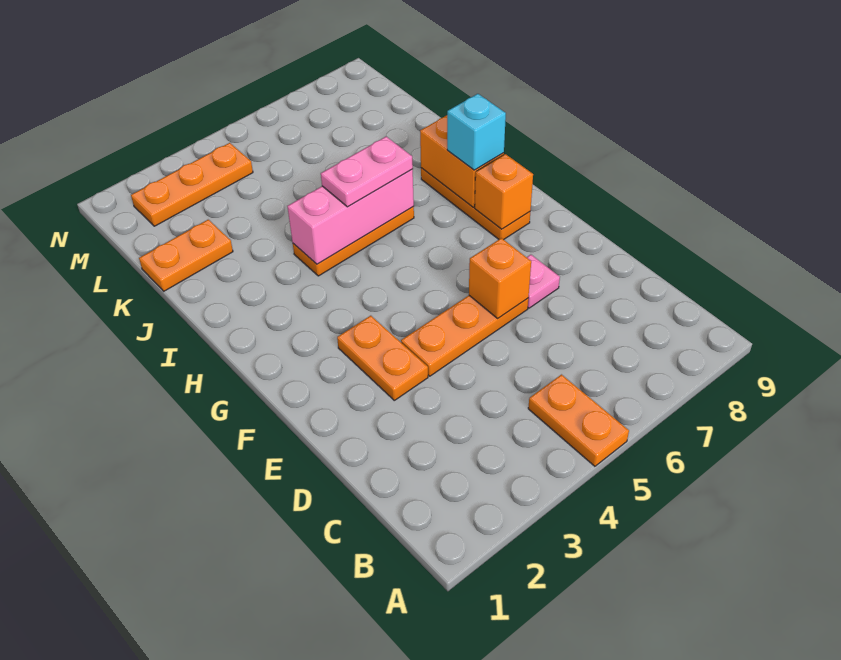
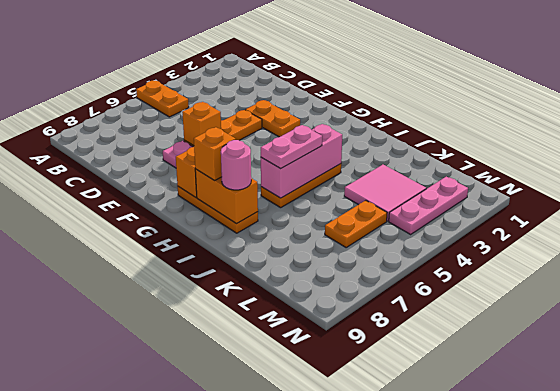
cyan brick H8 level 3 -> orange brick H8 level 3
none -> pink round brick I8 level 3
orange plate K1:K2 level 1 -> orange plate L5:L6 level 1
none -> pink tile K3:L4 level 1
orange plate M2:M4 level 1 -> pink plate M2:M4 level 1

